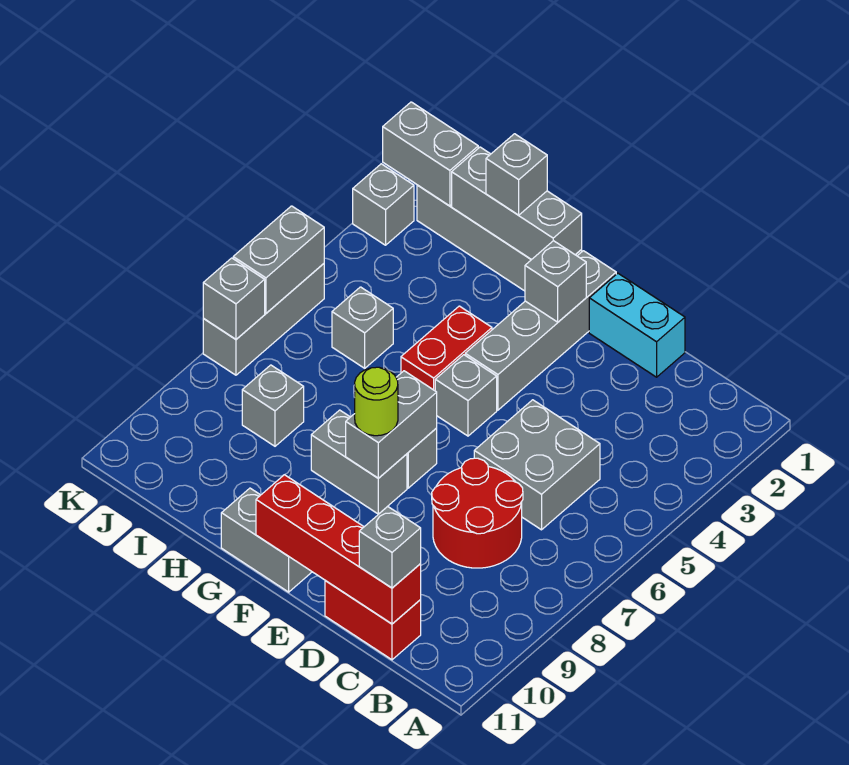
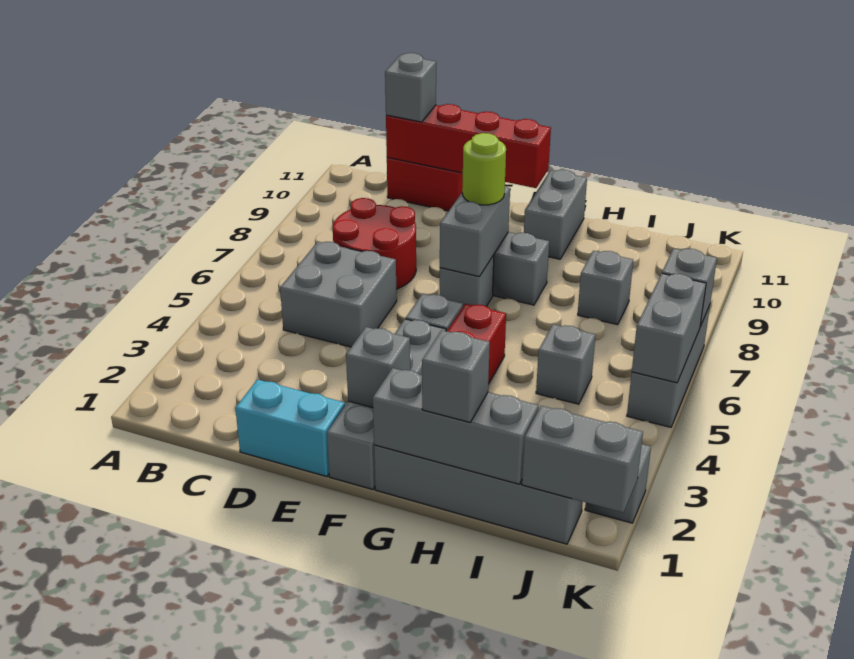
grey brick F11:G11 level 1 -> grey brick G10:G11 level 1

